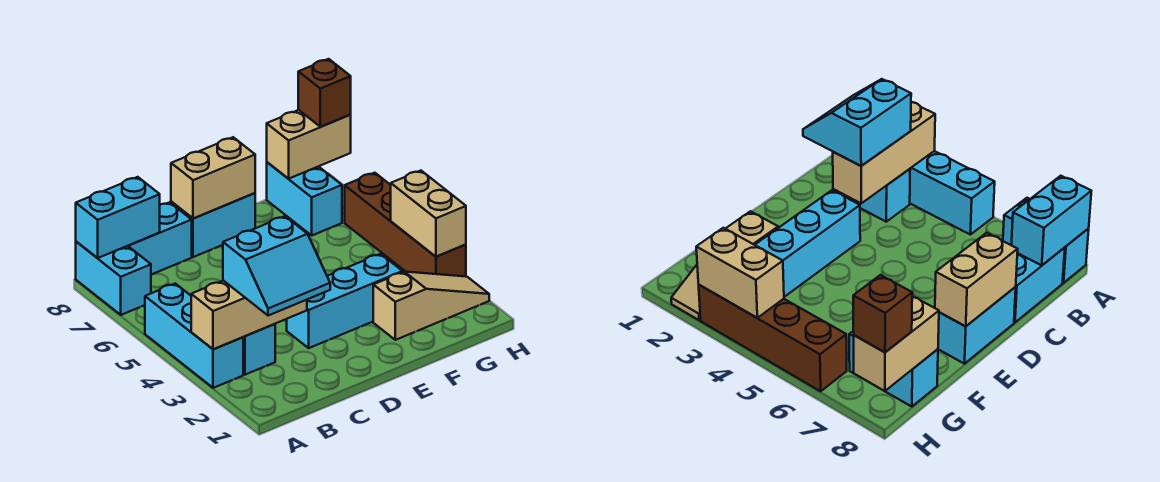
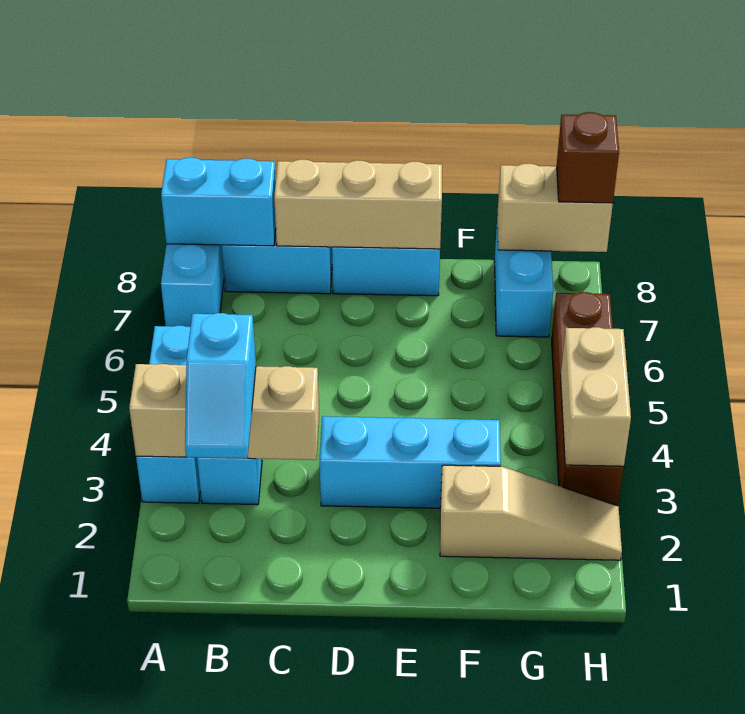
cyan slope B2:C3 level 3 top 3 -> cyan slope B2:B3 level 3 top 3
tan brick D8:E8 level 2 -> tan brick C8:E8 level 2

